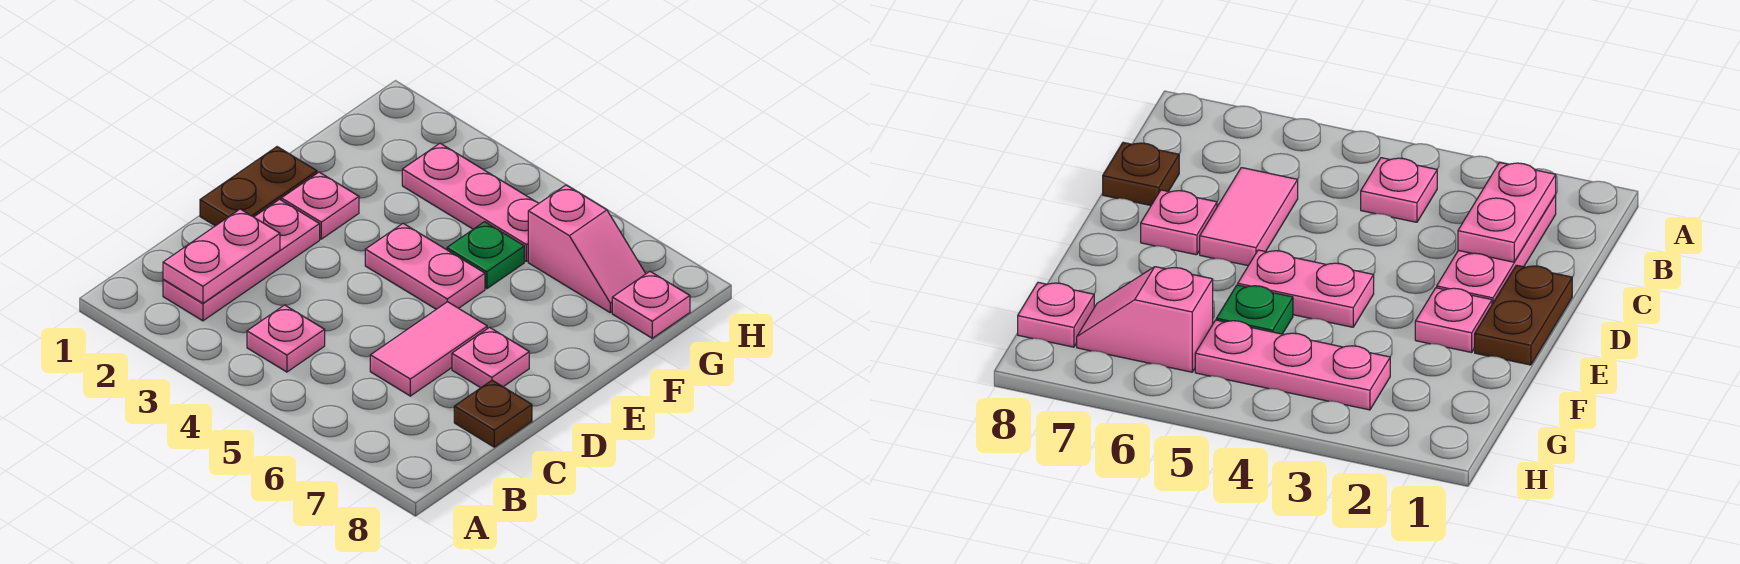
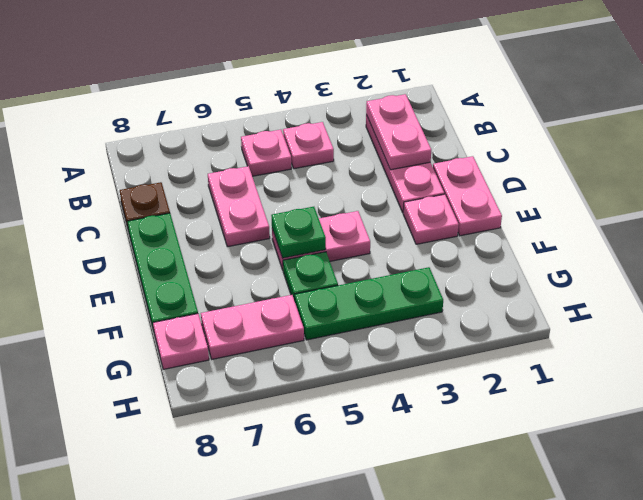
pink tile C6:D6 level 1 -> pink plate C6:D6 level 1
brown plate D1:E1 level 1 -> pink plate D1:E1 level 1
pink plate D7 level 1 -> pink plate B5 level 1
none -> green plate D8:F8 level 1
none -> green plate E5 level 2
pink plate G3:G5 level 1 -> green plate G3:G5 level 1
pink slope G6:G7 level 1 top 6 -> pink plate G6:G7 level 1

